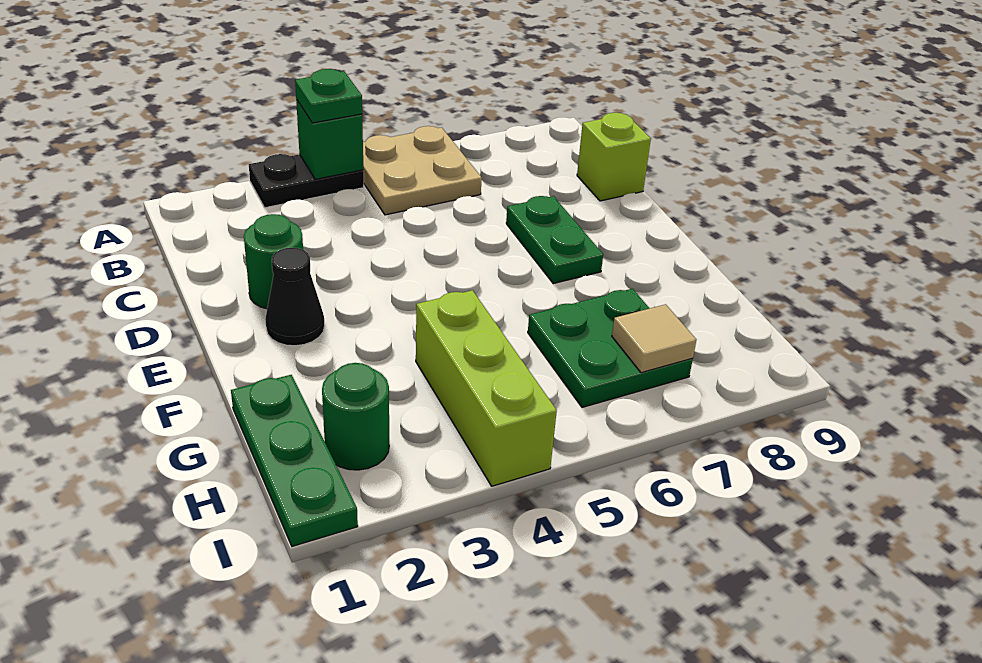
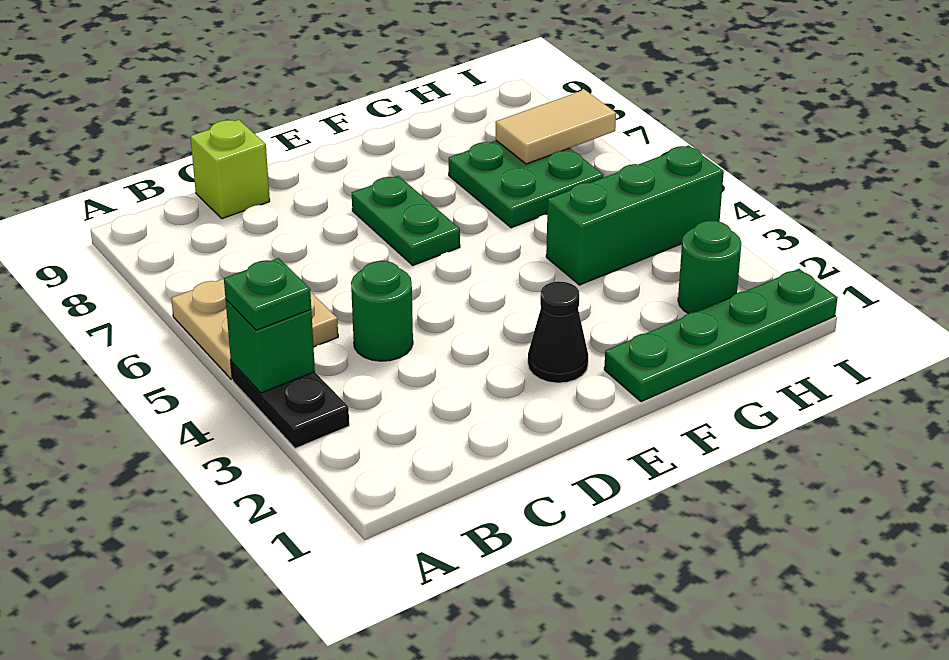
green round brick D2 level 1 -> green round brick C4 level 1
green plate D7:E7 level 1 -> green plate E6:E7 level 1
green plate G1:I1 level 1 -> green plate F1:I1 level 1
lime brick G4:I4 level 1 -> green brick G4:I4 level 1
tan tile H7 level 2 -> tan tile H7:I7 level 2

